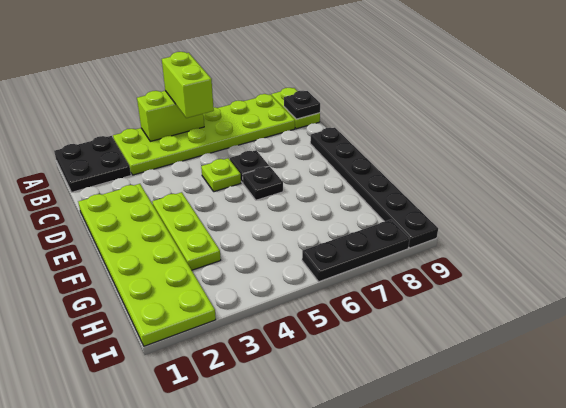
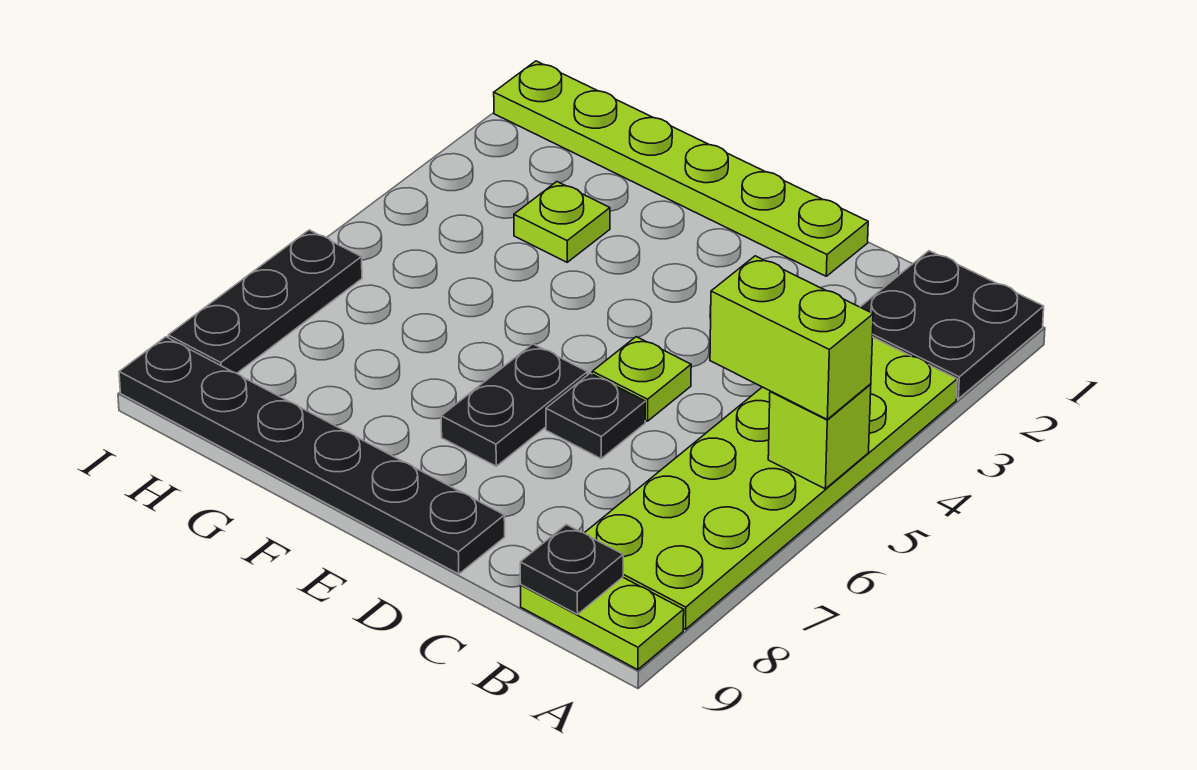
lime brick A4:A5 level 2 -> lime brick A5 level 2
lime plate D1:I2 level 1 -> lime plate D1:I1 level 1
lime plate E3:G3 level 1 -> lime plate G3 level 1
black plate E6 level 1 -> black plate E6:E7 level 1

